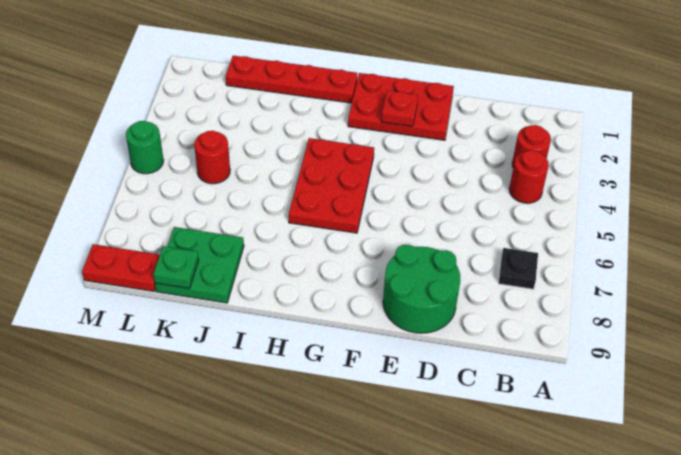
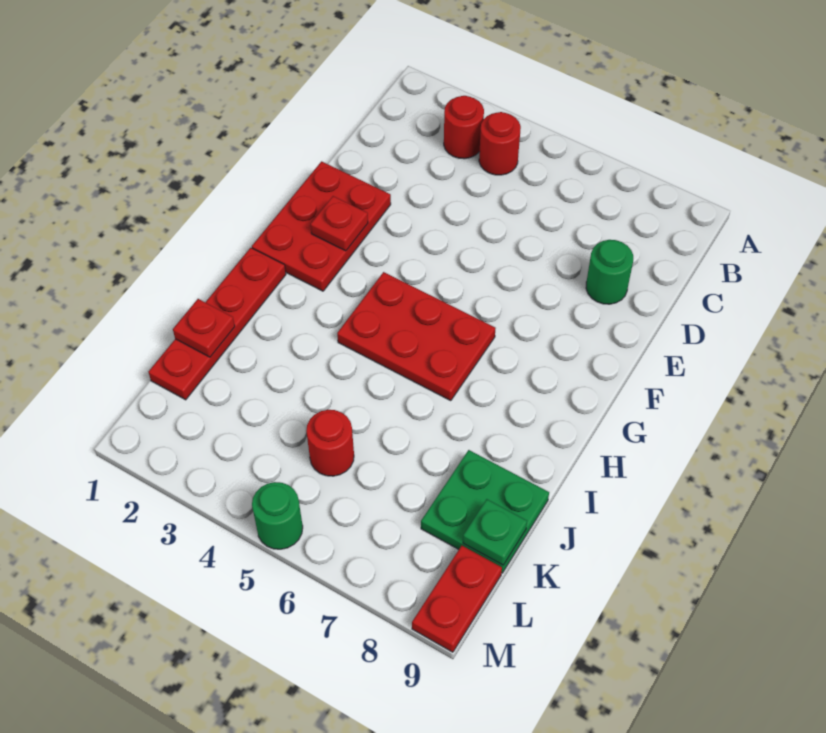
black plate B7 level 1 -> none
green round brick D8:E9 level 1 -> green round brick D8 level 1
none -> red plate J1 level 2

